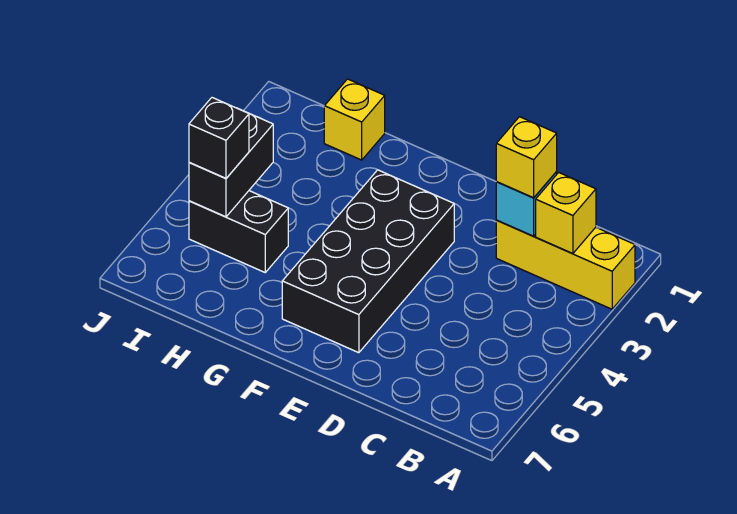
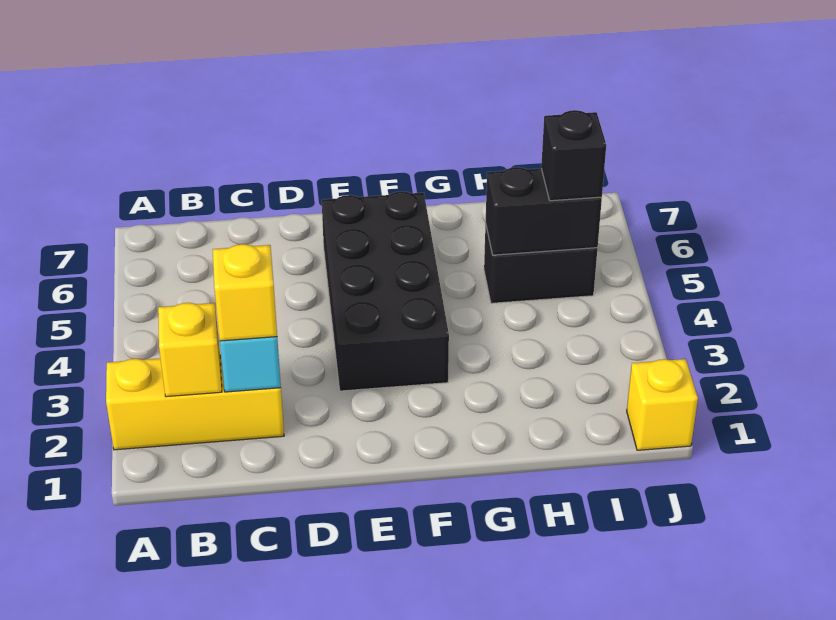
yellow brick H1 level 1 -> yellow brick J1 level 1
black brick I4:I5 level 2 -> black brick H5:I5 level 2

